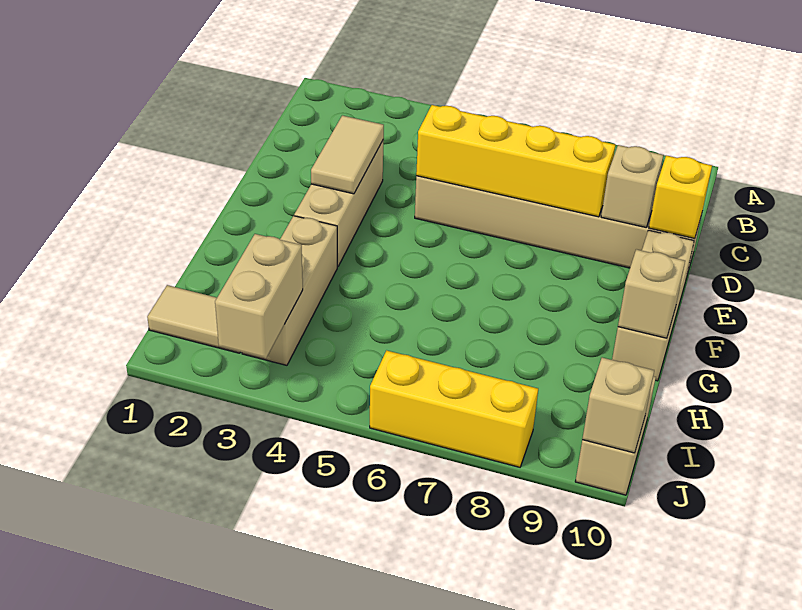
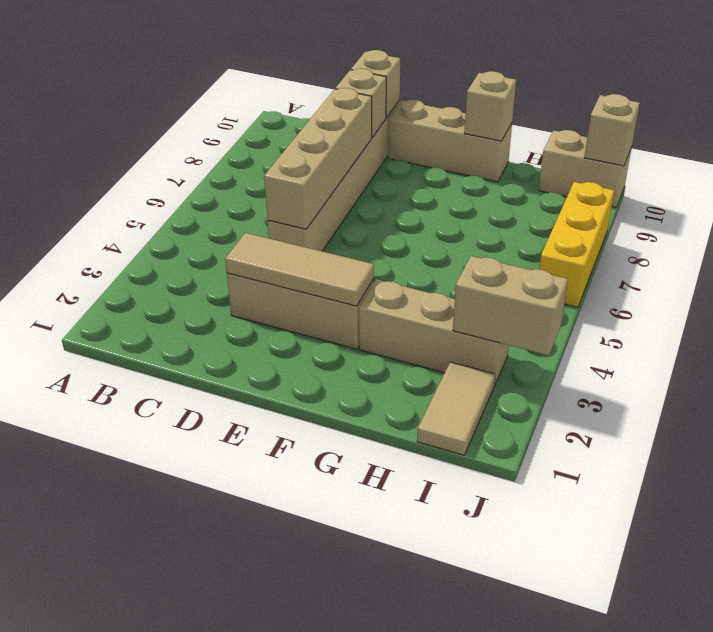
tan tile D3:E3 level 2 -> tan tile D3:F3 level 2
yellow brick D5:D8 level 2 -> tan brick D5:D8 level 2
yellow brick D10 level 2 -> tan brick D10 level 2

